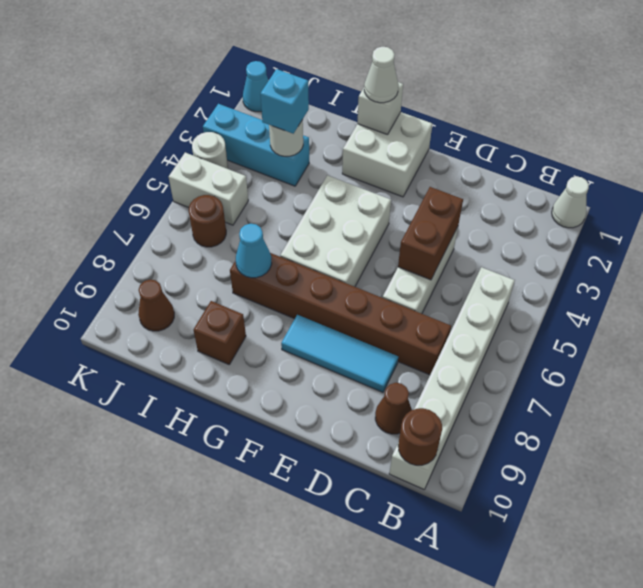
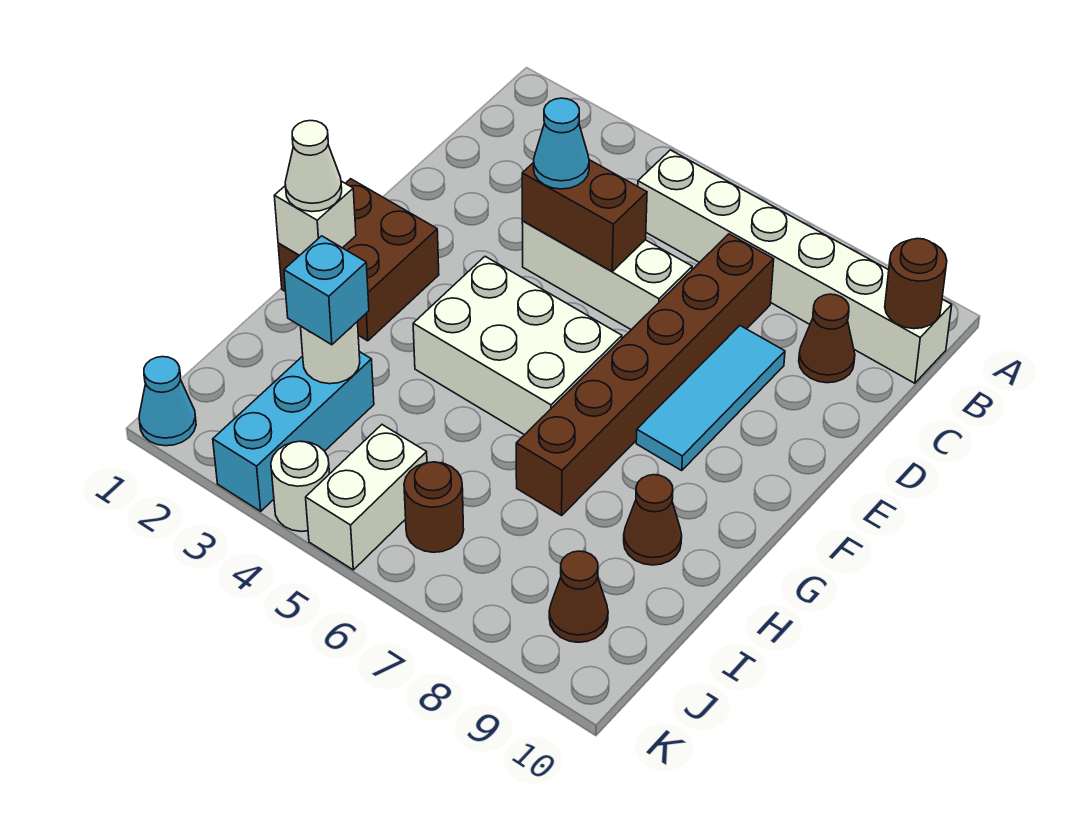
white cone A1 level 1 -> none
white brick F1:G2 level 1 -> brown brick F1:G2 level 1
cyan cone H7 level 2 -> cyan cone D4 level 3
brown brick H9 level 1 -> brown cone H9 level 1

